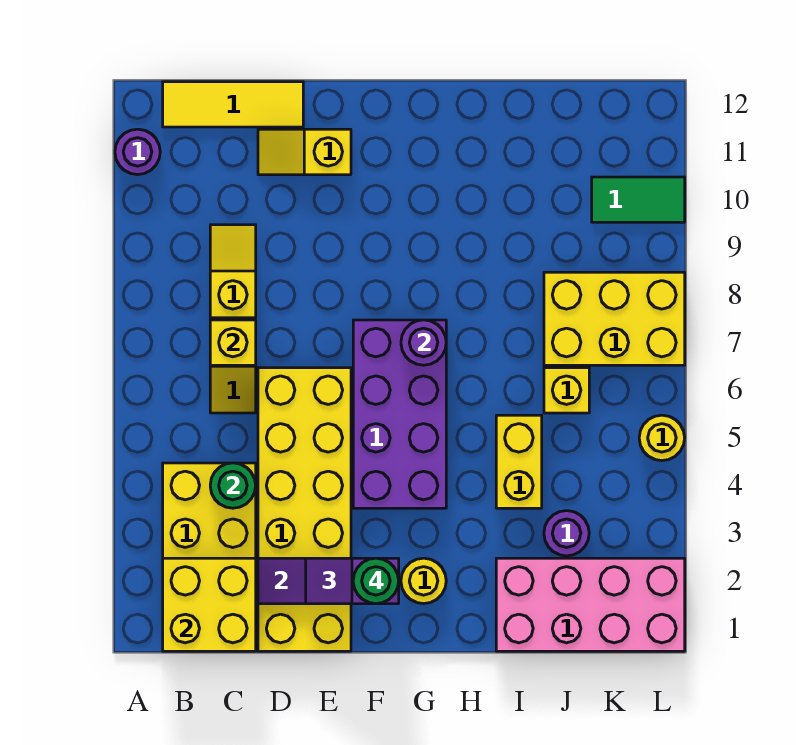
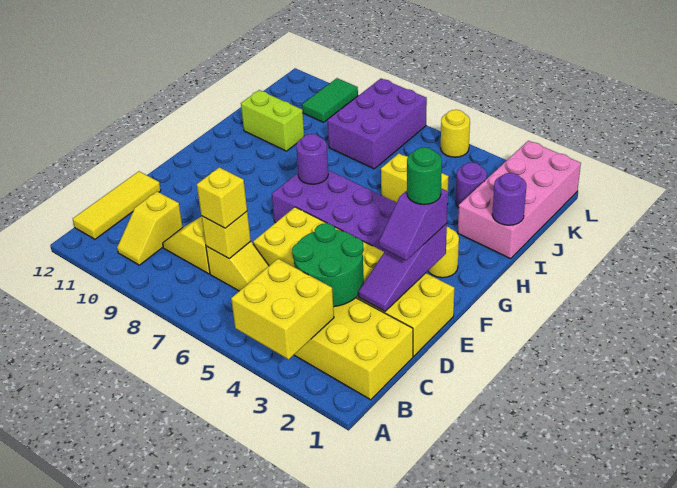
purple round brick A11 level 1 -> purple round brick I1 level 2
yellow brick B1:C2 level 2 -> yellow brick A3:B4 level 2
green round brick C4 level 2 -> green round brick C3:D4 level 2
yellow slope D11:E11 level 1 top E -> yellow slope B10:C10 level 1 top C
none -> lime brick I10:I11 level 1
yellow brick J6 level 1 -> yellow brick C7 level 3
yellow brick J7:L8 level 1 -> purple brick J7:L8 level 1

